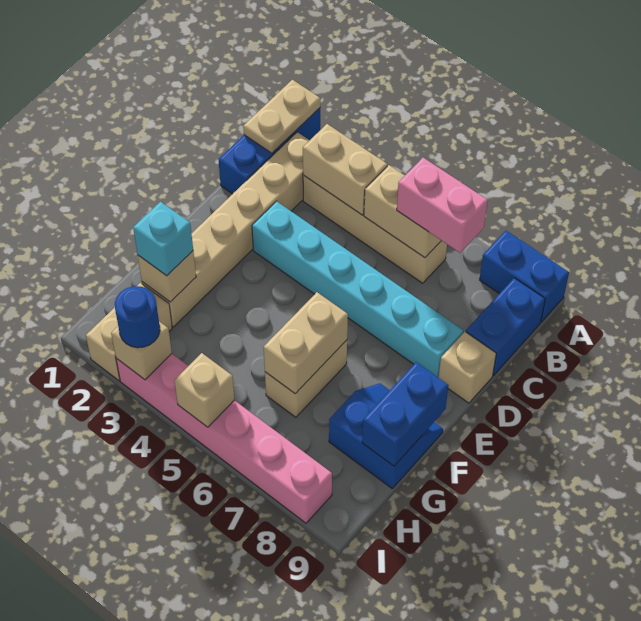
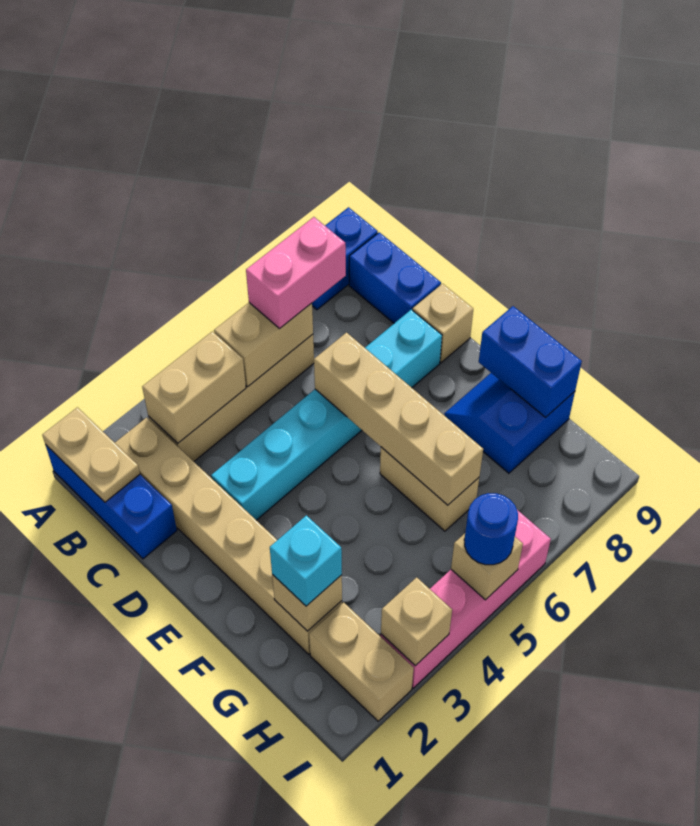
tan brick F6:G6 level 2 -> tan brick D6:G6 level 2
pink brick I3:I8 level 1 -> pink brick I3:I6 level 1
blue round brick I3 level 3 -> blue round brick I5 level 3

